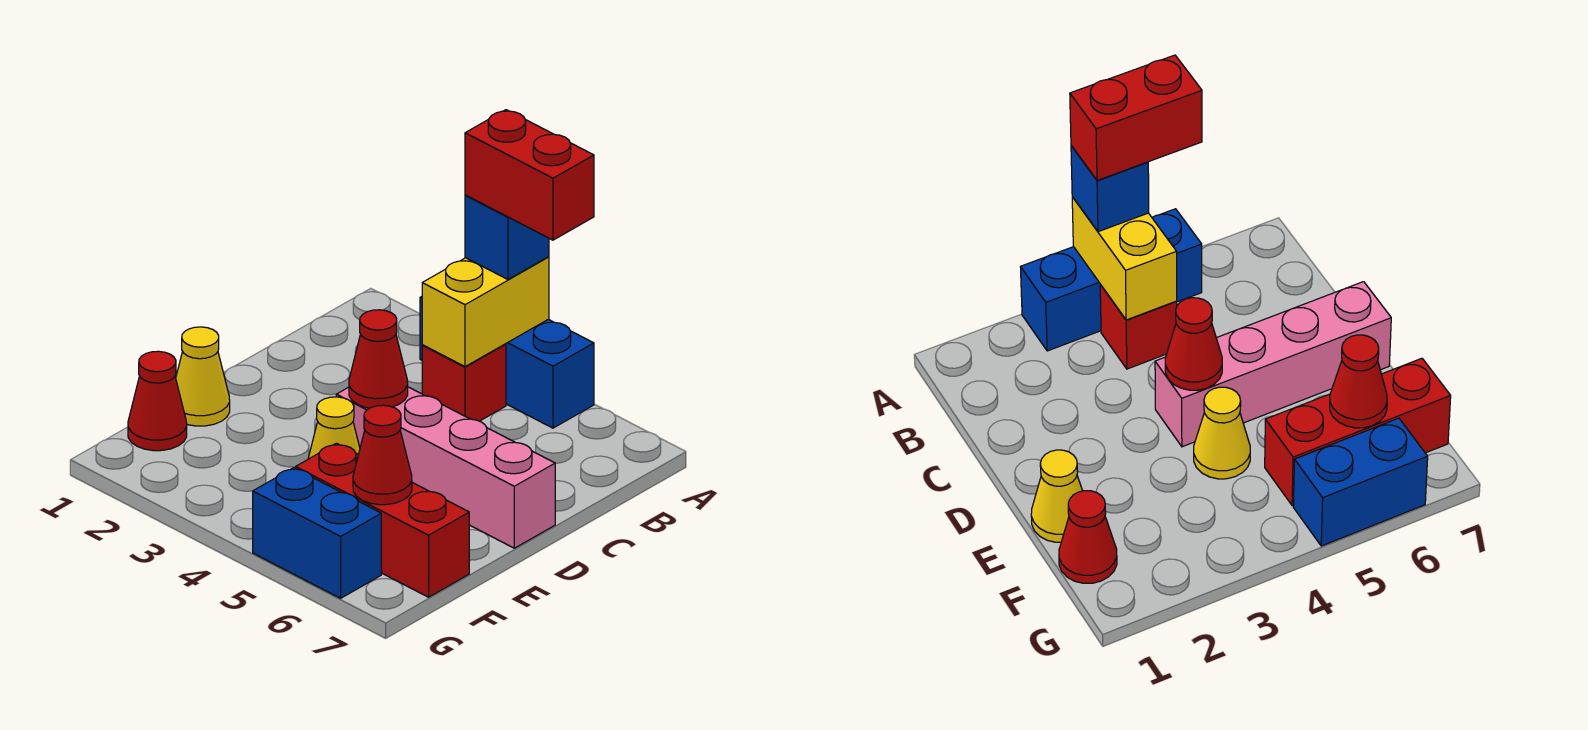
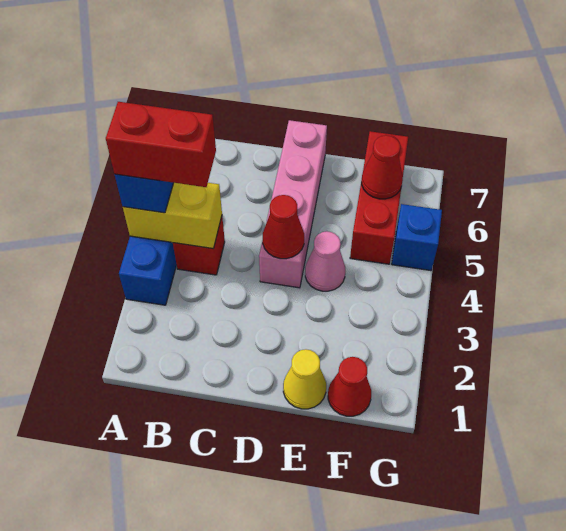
red brick A4:A5 level 4 -> red brick A4:B4 level 4
yellow cone E4 level 1 -> pink cone E4 level 1
blue brick G5:G6 level 1 -> blue brick G5 level 1

